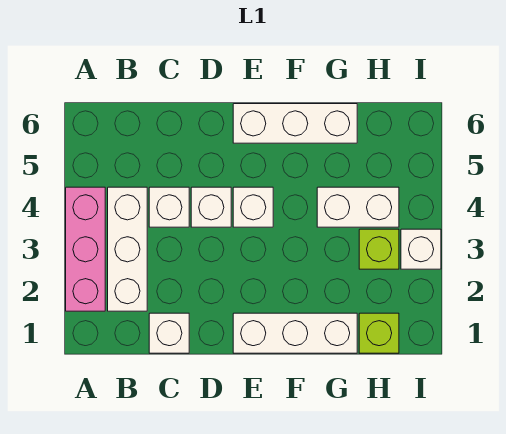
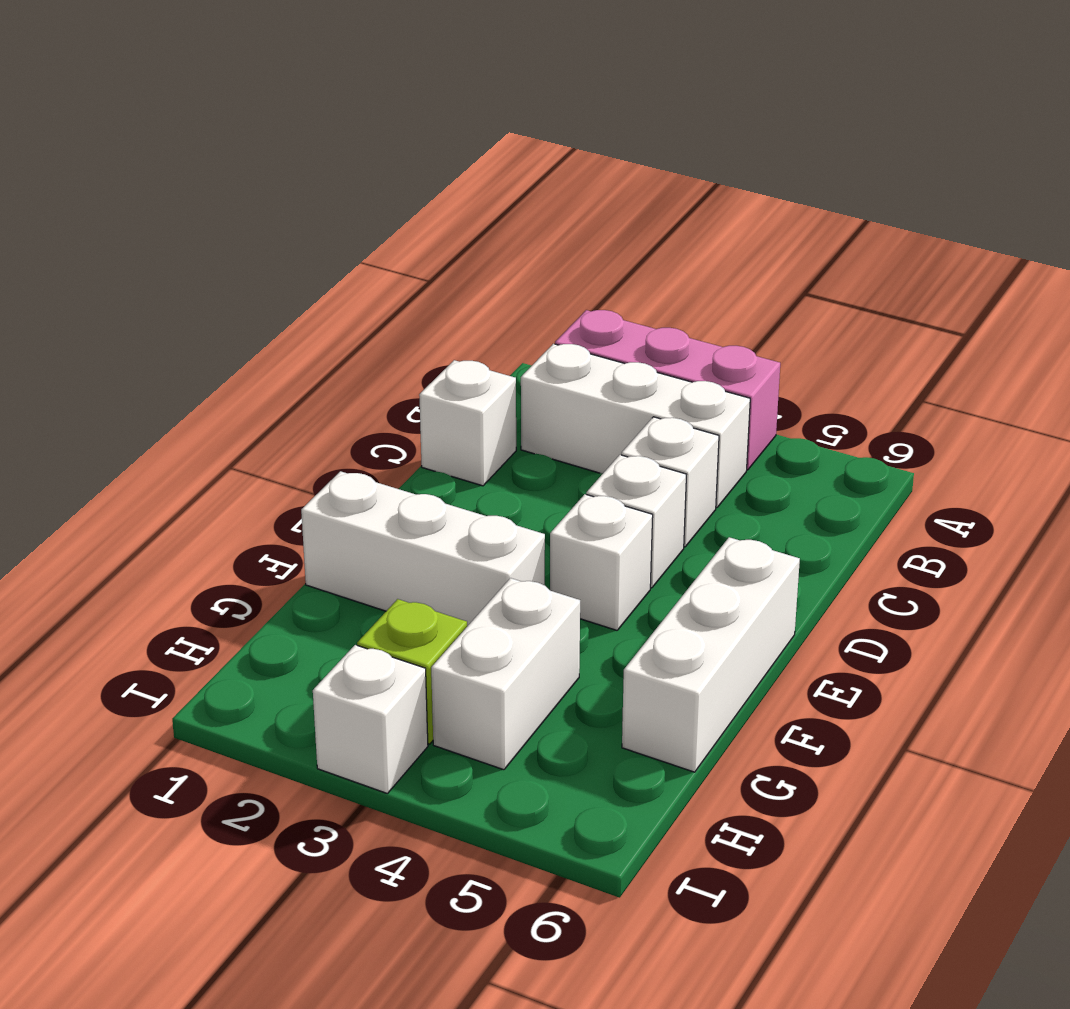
white brick E1:G1 level 1 -> white brick F1:F3 level 1
lime brick H1 level 1 -> none

